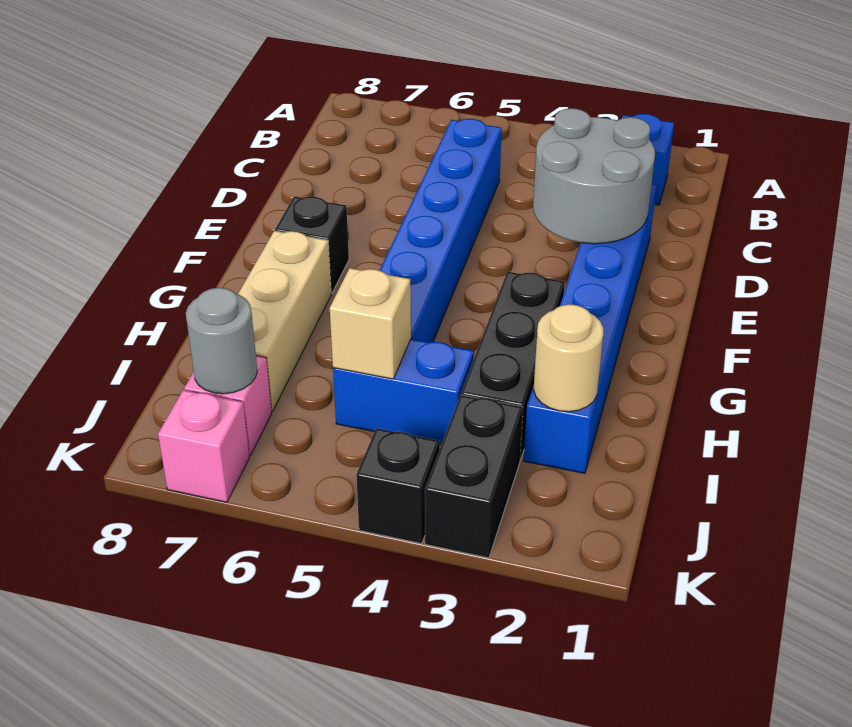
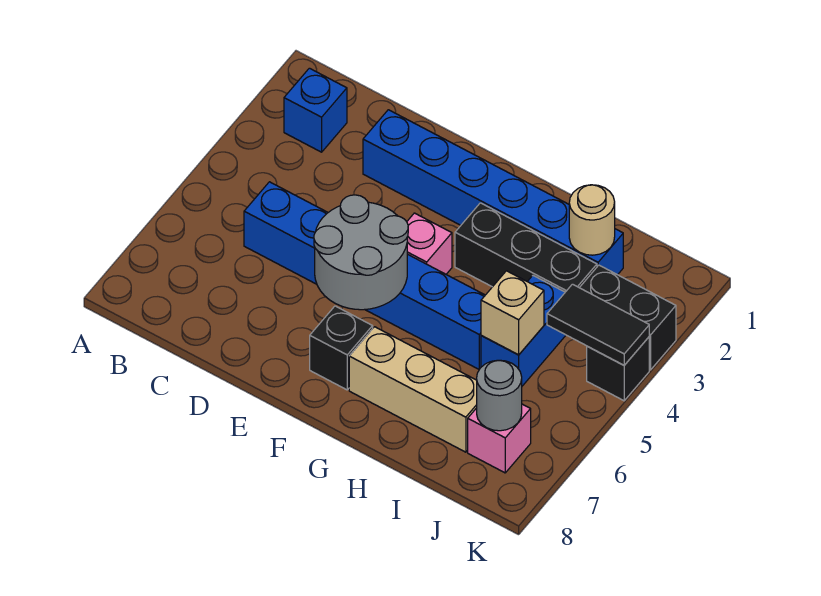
grey round brick D2:E3 level 2 -> grey round brick E5:F6 level 2
none -> black tile J4:K4 level 2
pink brick K7 level 1 -> pink brick F4 level 1

